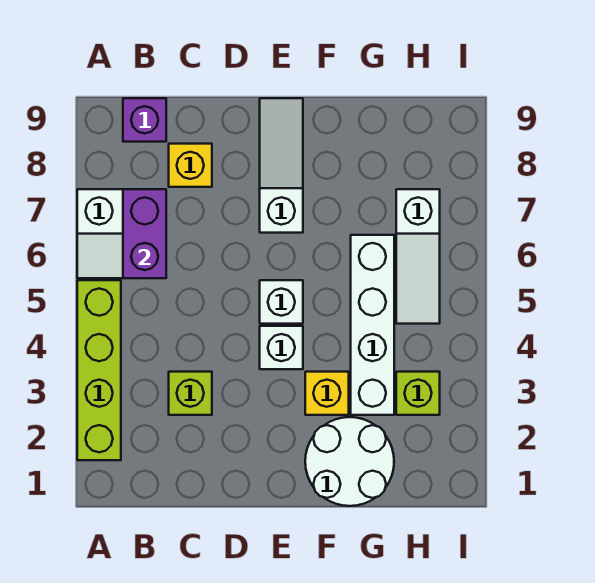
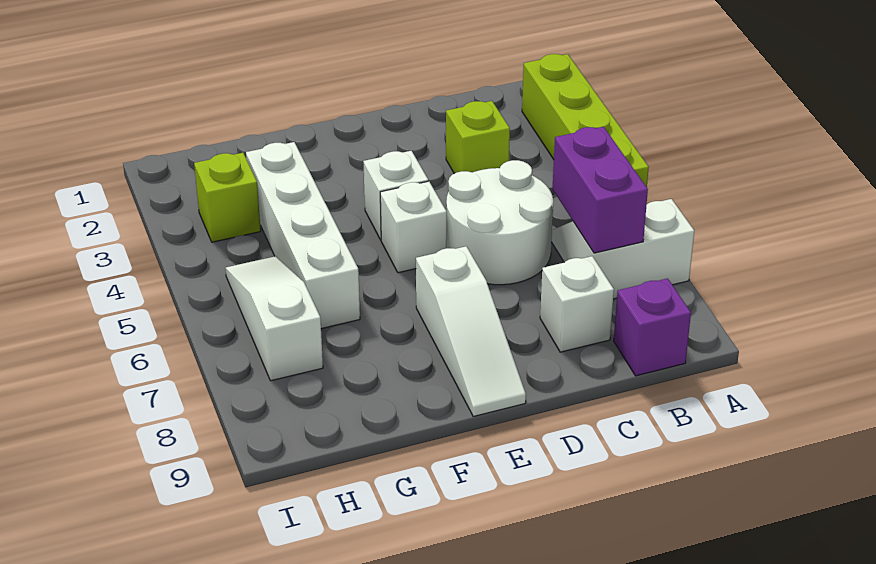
yellow brick C8 level 1 -> white brick C8 level 1
white round brick F1:G2 level 1 -> white round brick C5:D6 level 1
yellow brick F3 level 1 -> none

